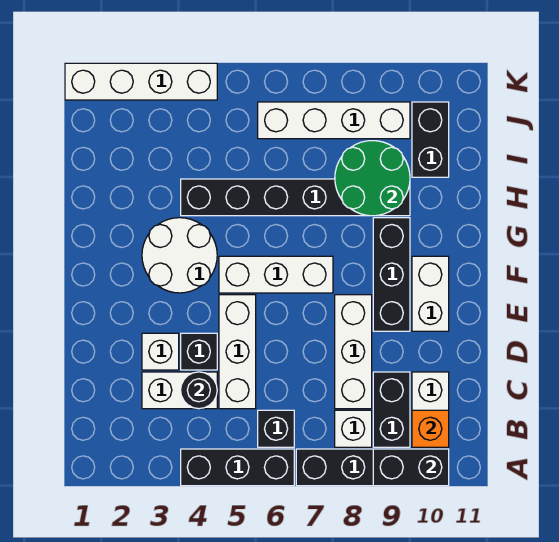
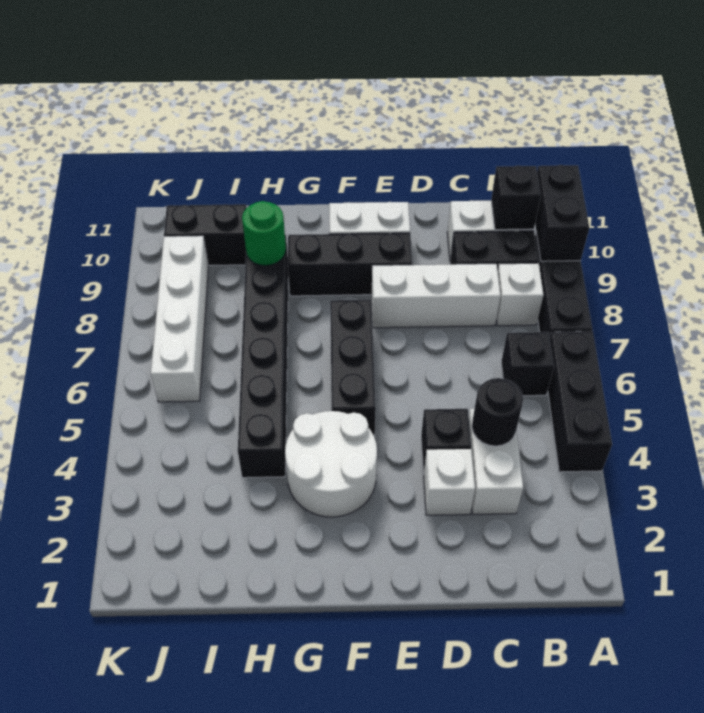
orange brick B10 level 2 -> black brick B10 level 2
white brick C5:E5 level 1 -> none
white brick F5:F7 level 1 -> black brick F5:F7 level 1
green round brick H8:I9 level 2 -> green round brick H9 level 2
white brick K1:K4 level 1 -> none

